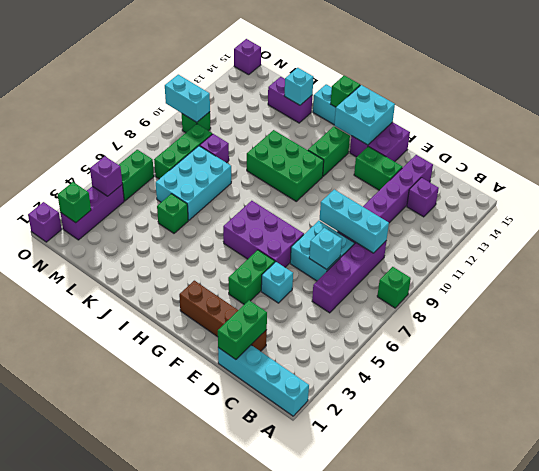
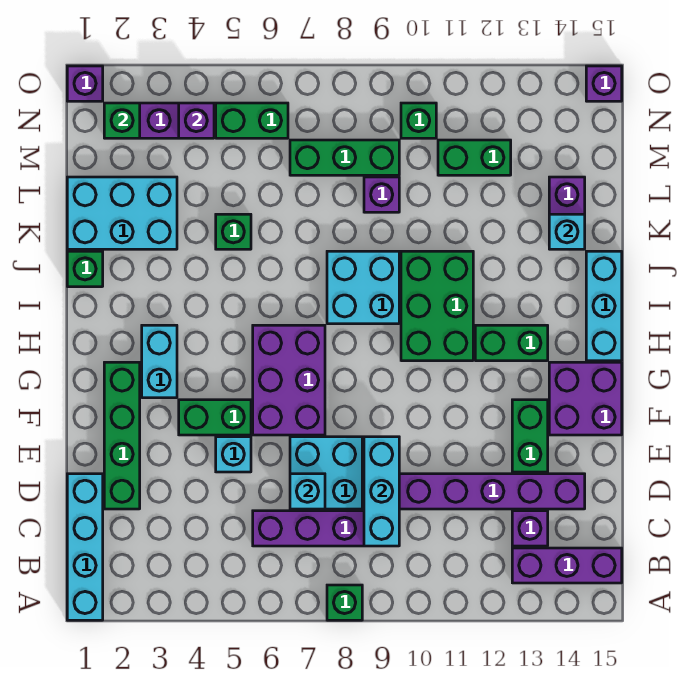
none -> purple brick B13:B15 level 1
green brick D1:D2 level 2 -> green brick M11:M12 level 1
brown brick D2:G2 level 1 -> green brick D2:G2 level 1
cyan brick G14:H15 level 2 -> cyan brick I8:J9 level 1
green brick I15 level 2 -> green brick J1 level 1
cyan brick K6:L8 level 1 -> cyan brick K1:L3 level 1
cyan brick N10:O10 level 2 -> cyan brick G3:H3 level 1

